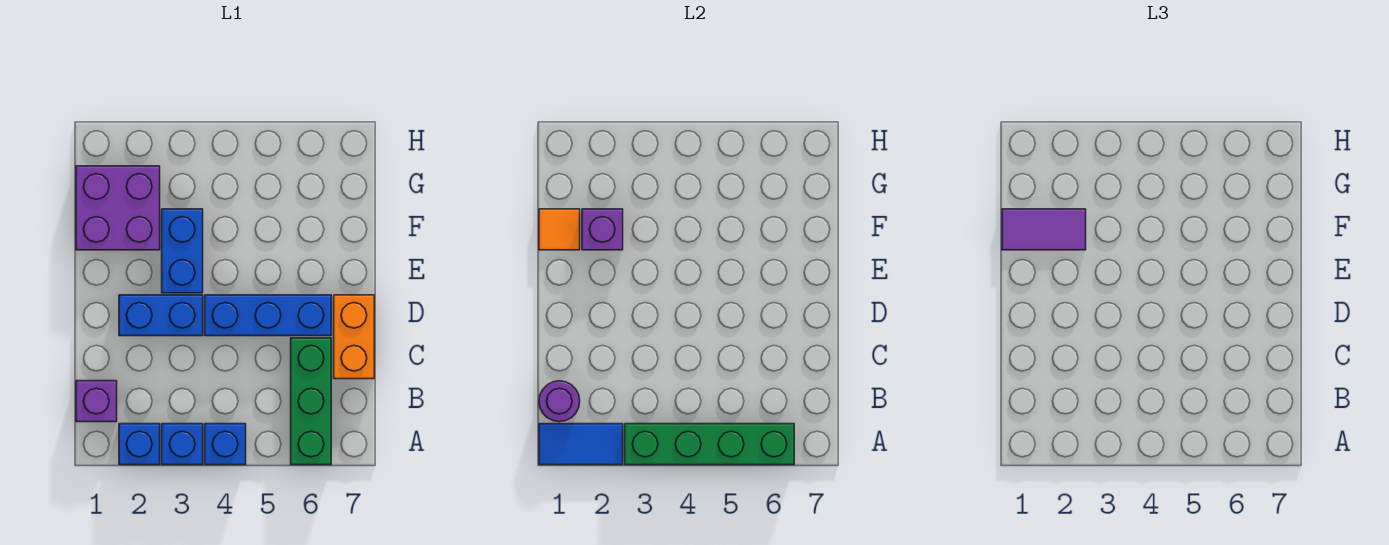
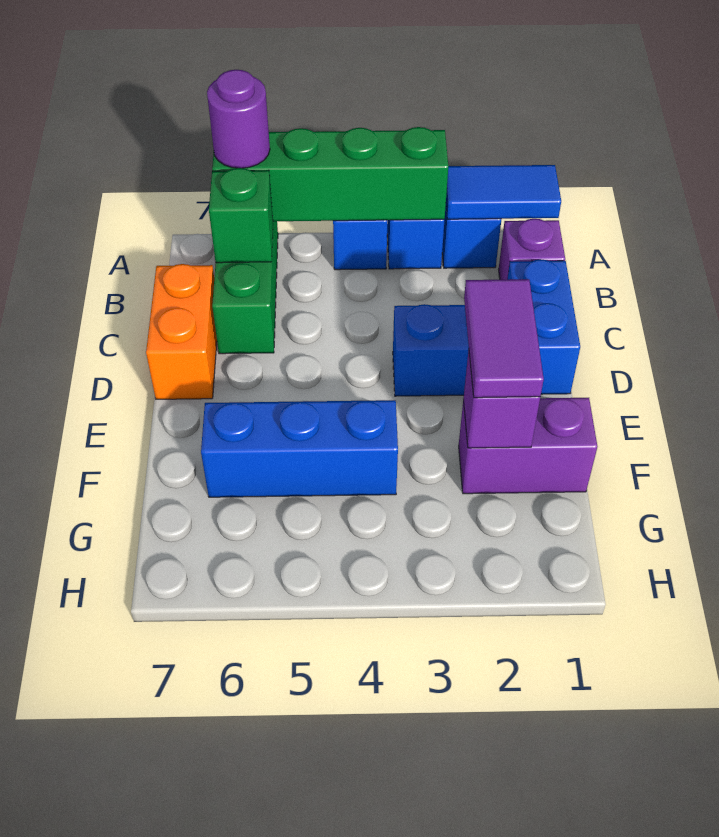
purple round brick B1 level 2 -> purple round brick A6 level 3
none -> green brick B6 level 2
blue brick D4:D6 level 1 -> blue brick F4:F6 level 1
blue brick E3:F3 level 1 -> blue brick C1:D1 level 1
purple brick F1:G2 level 1 -> purple brick F1:F2 level 1
orange tile F1 level 2 -> none
purple tile F1:F2 level 3 -> purple tile E2:F2 level 3

